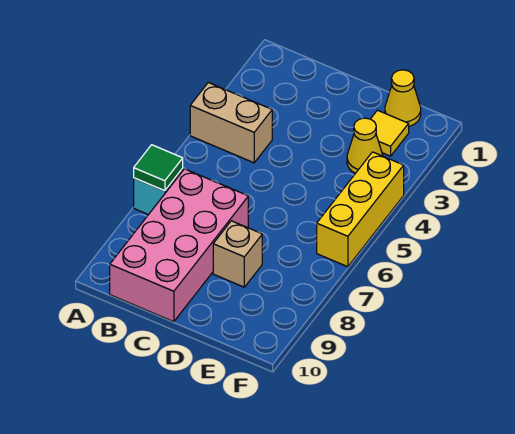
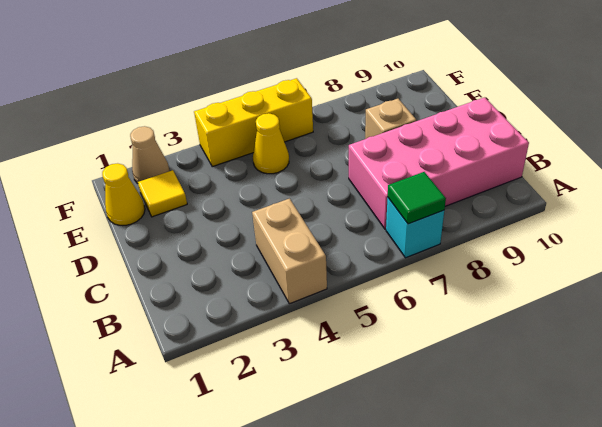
yellow cone E3 level 1 -> yellow cone E5 level 1
none -> tan cone F2 level 1

